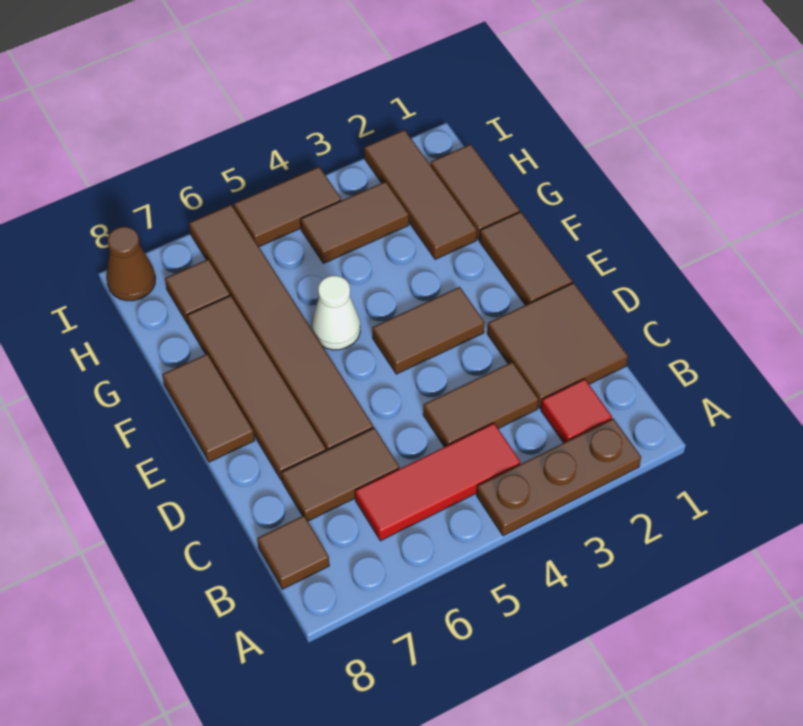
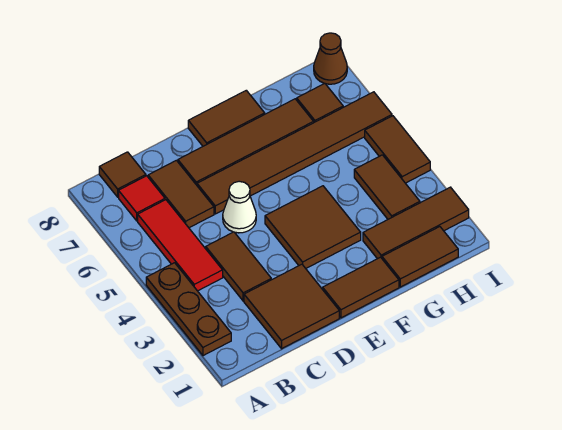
red tile B2 level 1 -> red tile B7 level 1
brown tile E3:E4 level 1 -> brown tile E3:F4 level 1
white cone F5 level 1 -> white cone D5 level 1

